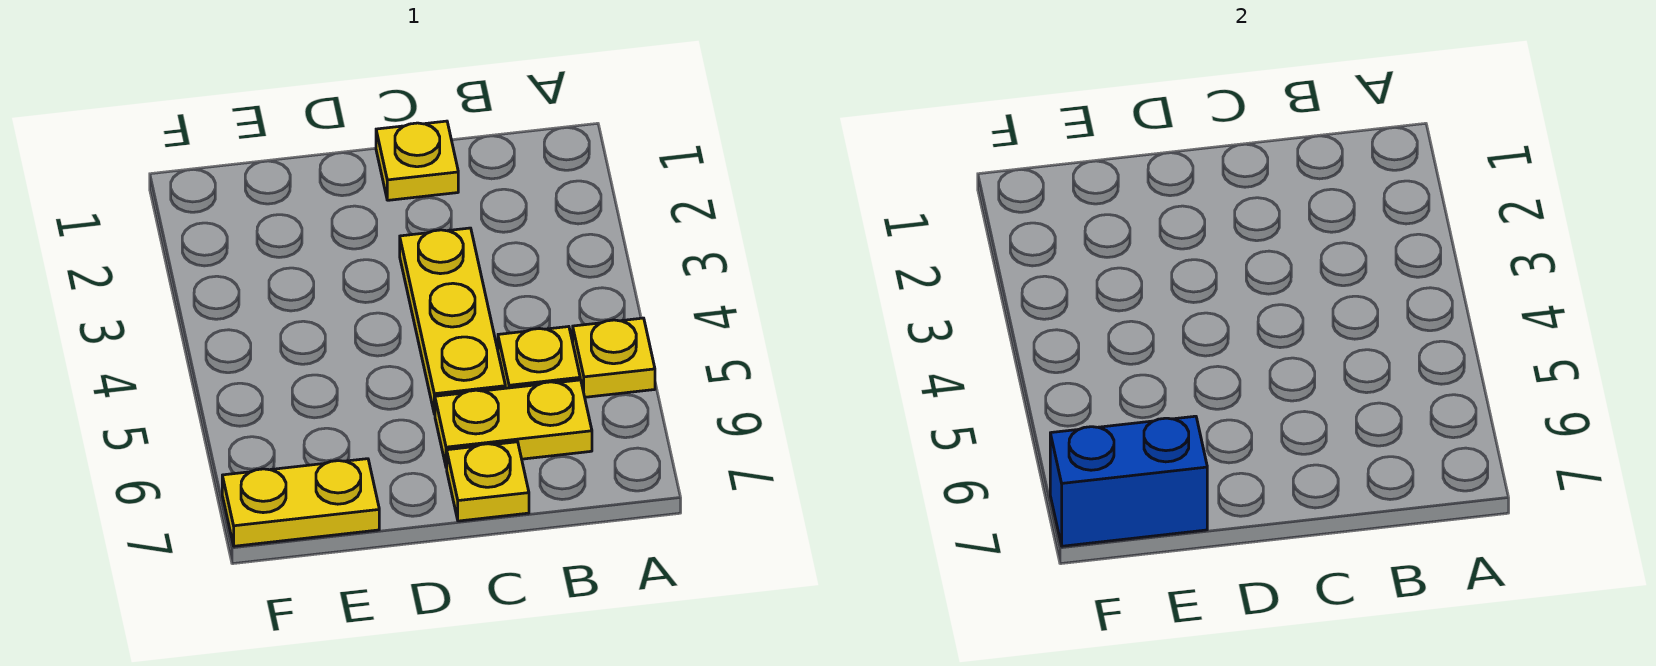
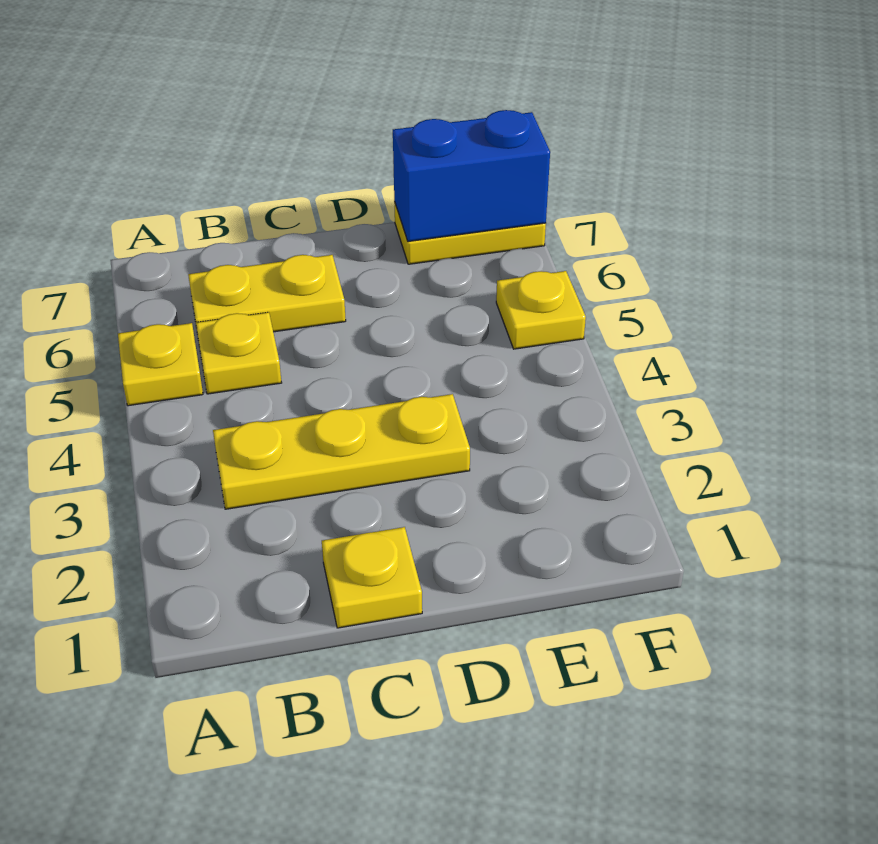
yellow plate C3:C5 level 1 -> yellow plate B3:D3 level 1
yellow plate C7 level 1 -> yellow plate F5 level 1

